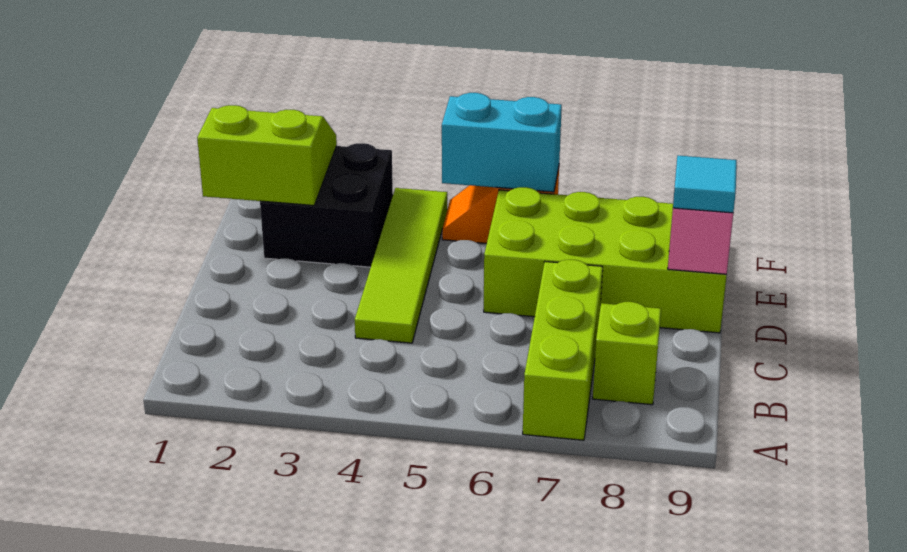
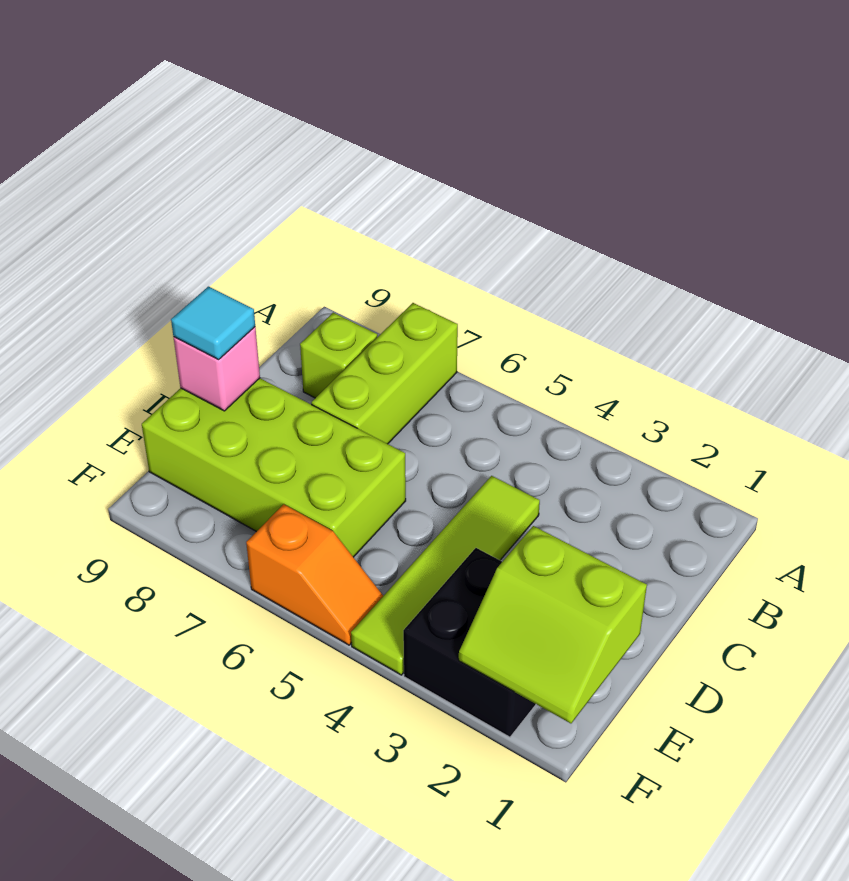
cyan brick F5:F6 level 2 -> none

